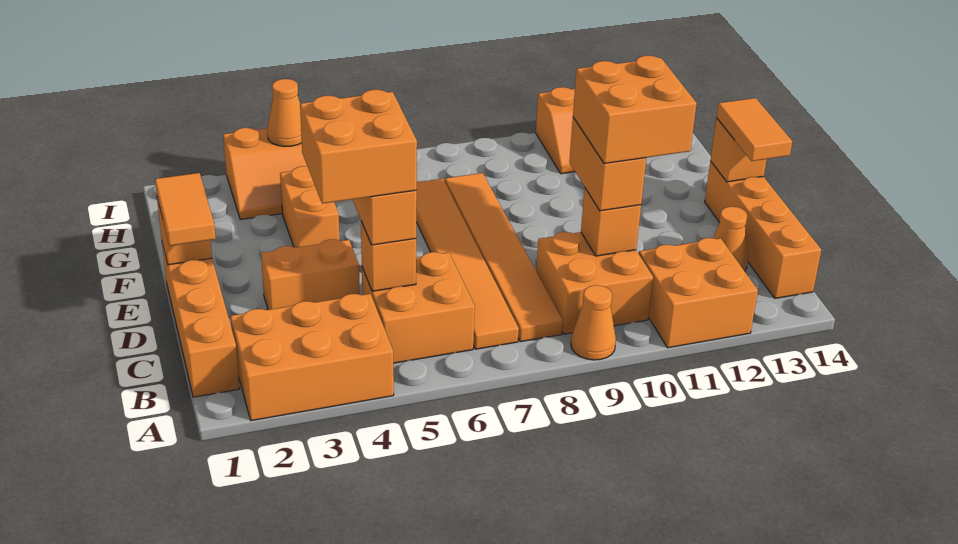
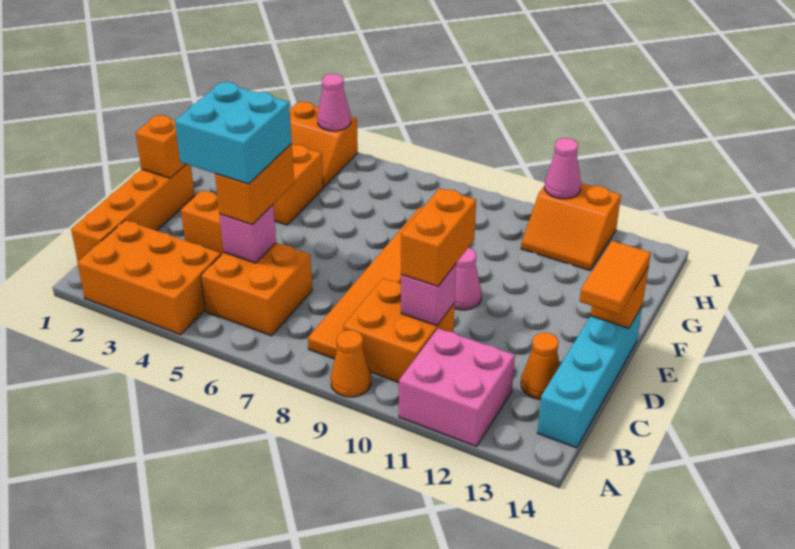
orange brick A11:B12 level 1 -> pink brick A11:B12 level 1
orange tile B7:G7 level 1 -> none
orange brick B14:E14 level 1 -> cyan brick B14:E14 level 1
orange brick C4:D5 level 4 -> cyan brick C4:D5 level 4
orange brick C5 level 2 -> pink brick C5 level 2
orange brick C10 level 2 -> pink brick C10 level 2
orange brick C10:D11 level 4 -> none
orange tile D1:E1 level 3 -> none
none -> pink cone E10 level 1
orange cone I4 level 2 -> pink cone I4 level 2
none -> pink cone I11 level 2

